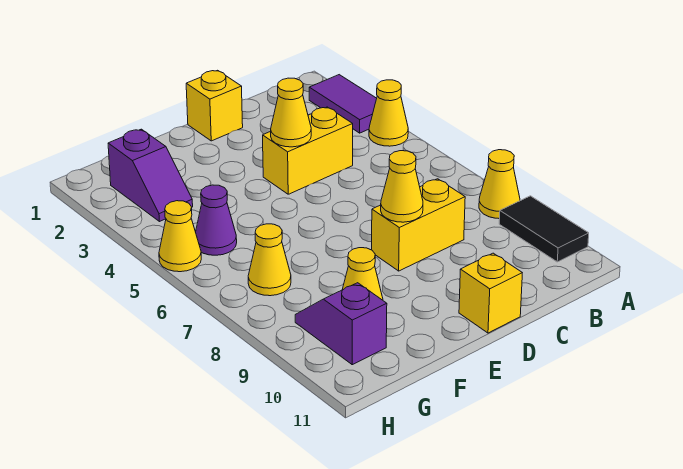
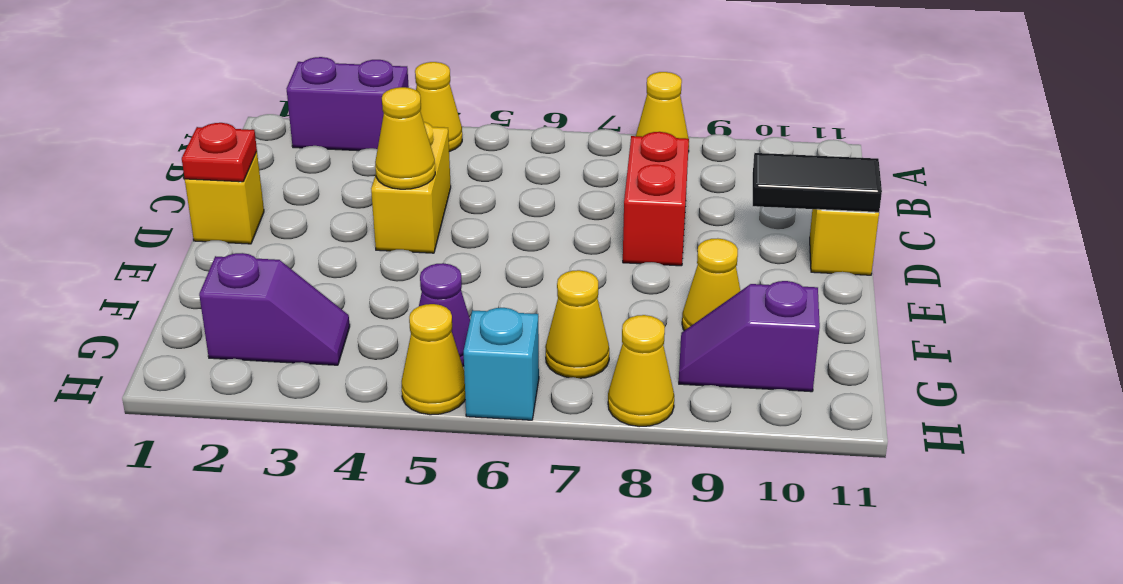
purple tile A2:A3 level 1 -> purple brick A2:A3 level 1
black tile A9:A10 level 1 -> black tile D10:D11 level 2
yellow brick C8:D8 level 1 -> red brick C8:D8 level 1
none -> red plate D1 level 2
yellow cone D8 level 2 -> yellow cone H8 level 1
none -> cyan brick H6 level 1

